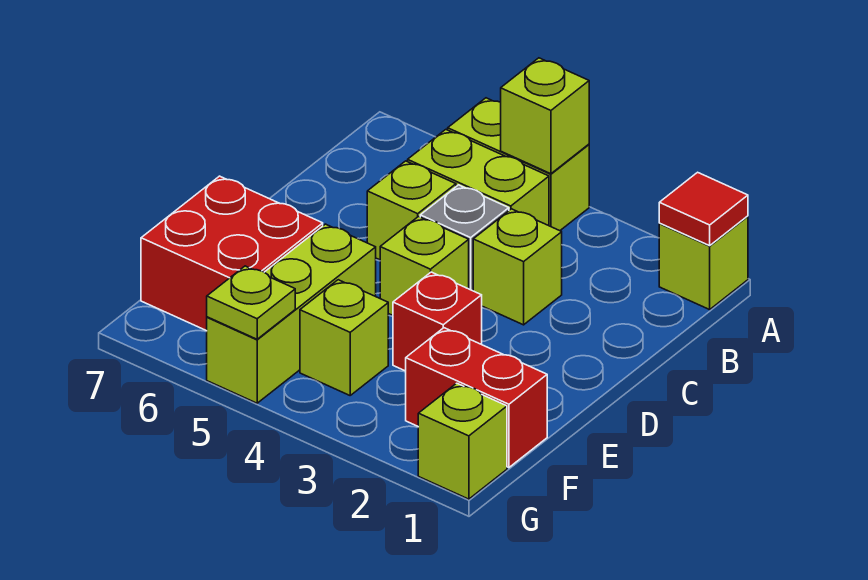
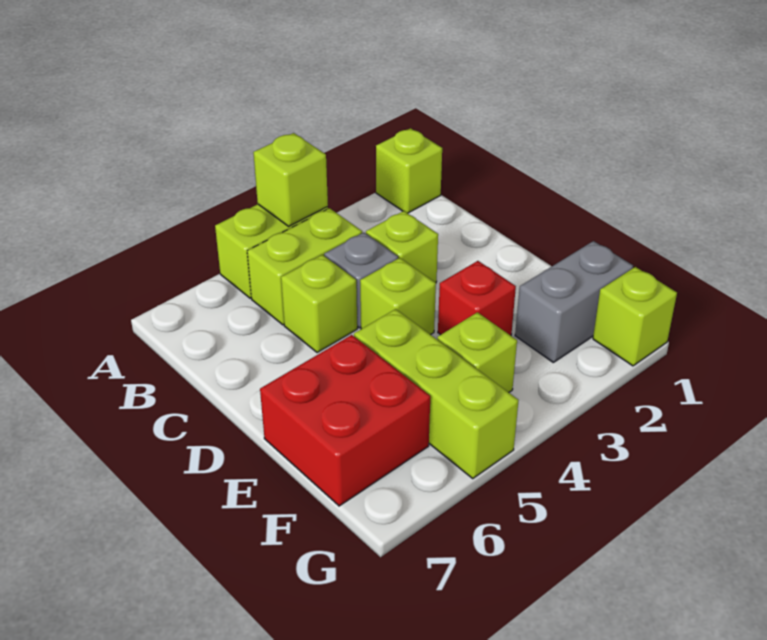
red tile A1 level 2 -> none
red brick F1:F2 level 1 -> grey brick F1:F2 level 1
lime plate G5 level 2 -> none

